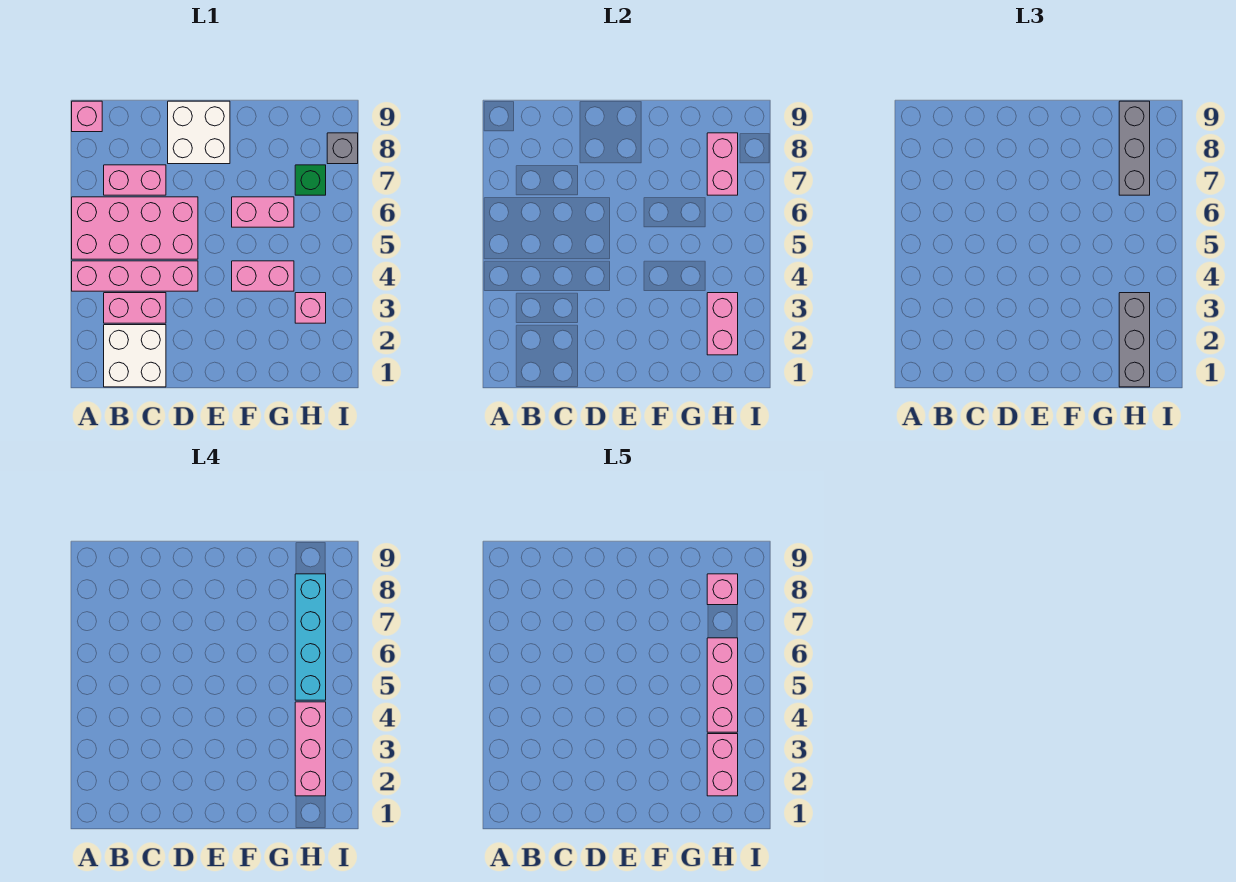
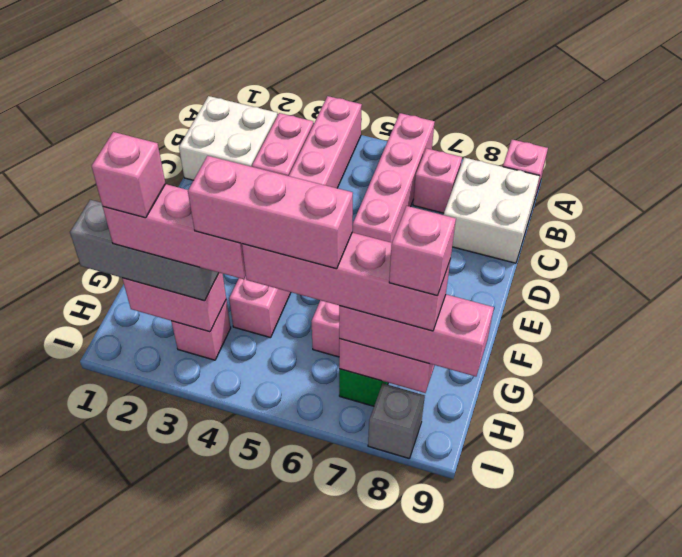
pink brick A5:D6 level 1 -> pink brick A6:D6 level 1
pink brick B7:C7 level 1 -> pink brick B7 level 1
white brick D8:E9 level 1 -> white brick B8:C9 level 1
pink brick H2:H3 level 5 -> pink brick H2 level 5
cyan brick H5:H8 level 4 -> pink brick H5:H8 level 4
grey brick H7:H9 level 3 -> pink brick H7:H9 level 3

